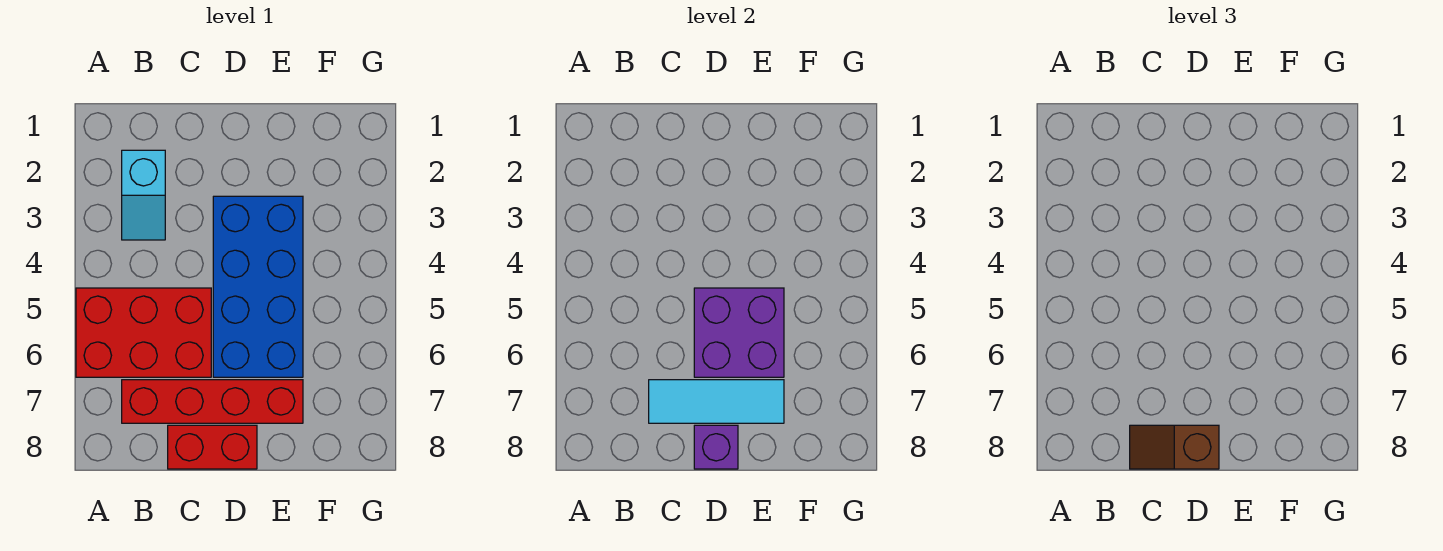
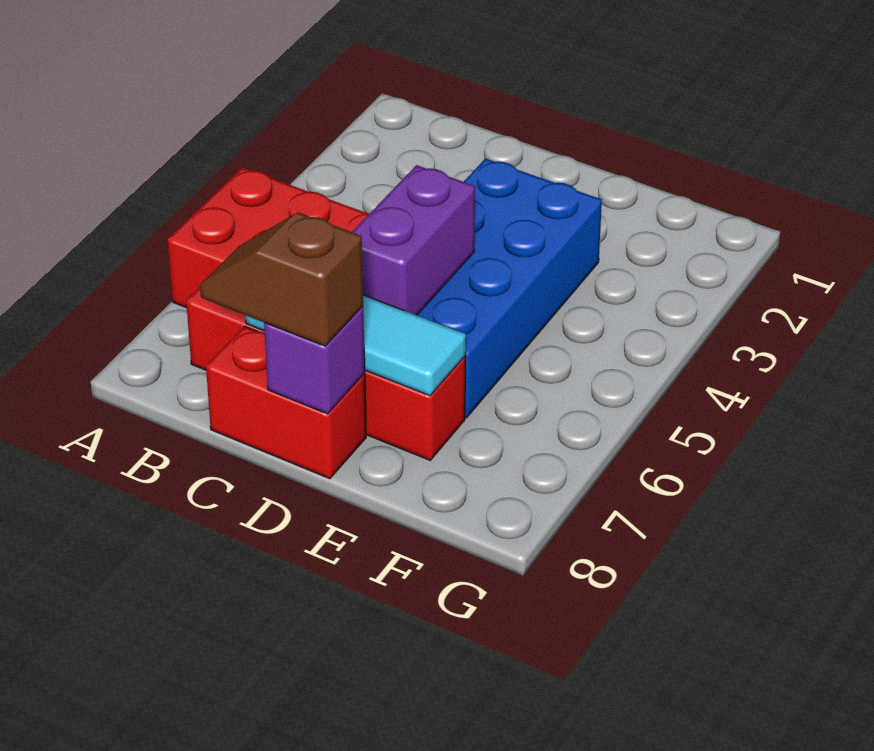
cyan slope B2:B3 level 1 top 2 -> none
purple brick D5:E6 level 2 -> purple brick D5:D6 level 2

